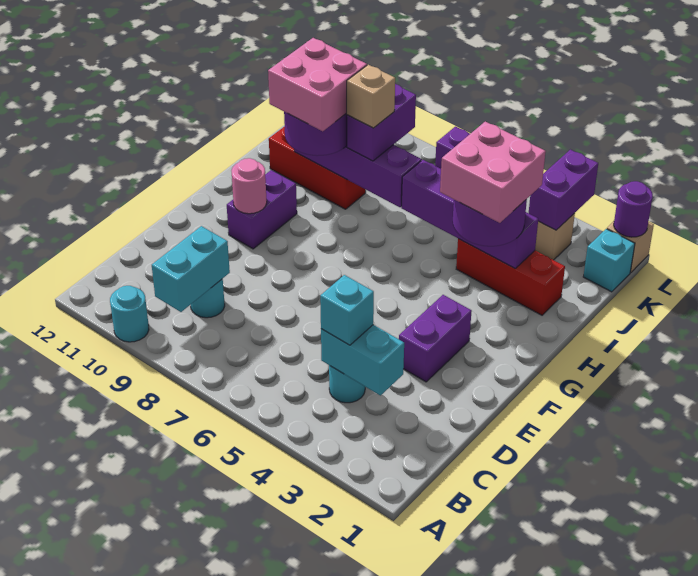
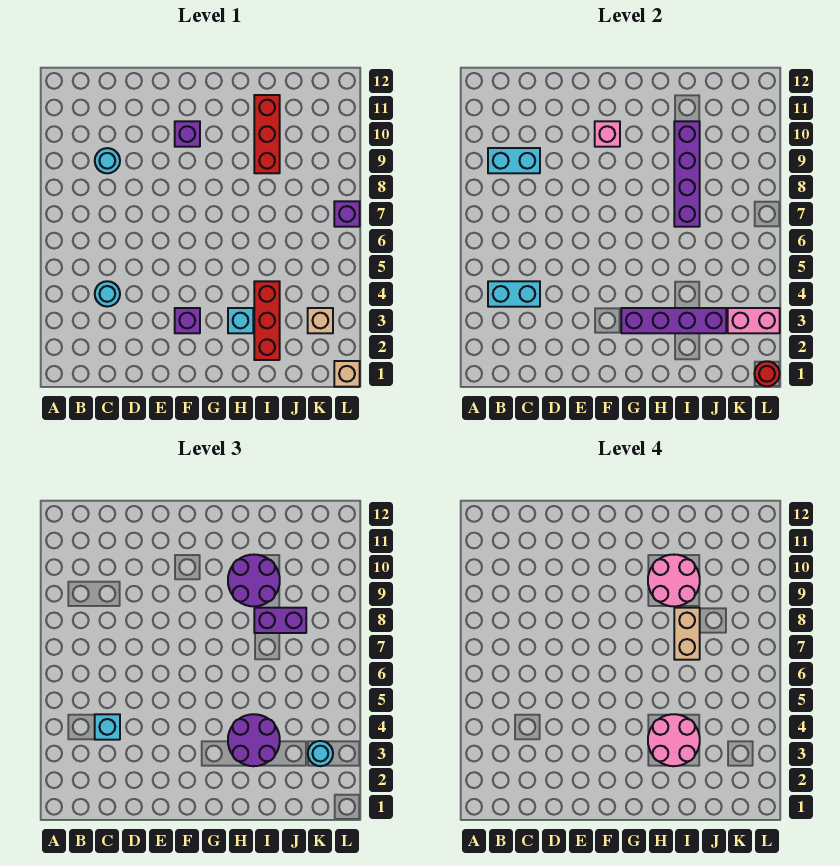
cyan round brick A10 level 1 -> cyan round brick K3 level 3
cyan brick C3:C4 level 2 -> cyan brick B4:C4 level 2
purple brick E3:F3 level 1 -> purple brick F3 level 1
purple brick F10:G10 level 1 -> purple brick F10 level 1
pink round brick F10 level 2 -> pink brick F10 level 2
pink brick H3:I4 level 4 -> pink round brick H3:I4 level 4
pink brick H9:I10 level 4 -> pink round brick H9:I10 level 4
purple brick I3:I6 level 2 -> purple brick G3:J3 level 2
tan brick I8 level 4 -> tan brick I7:I8 level 4
cyan brick K1 level 1 -> cyan brick H3 level 1
purple brick K3:L3 level 2 -> pink brick K3:L3 level 2
purple round brick L1 level 2 -> red round brick L1 level 2

